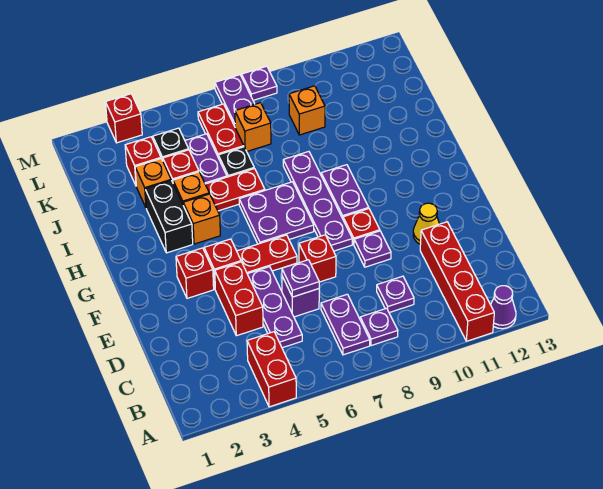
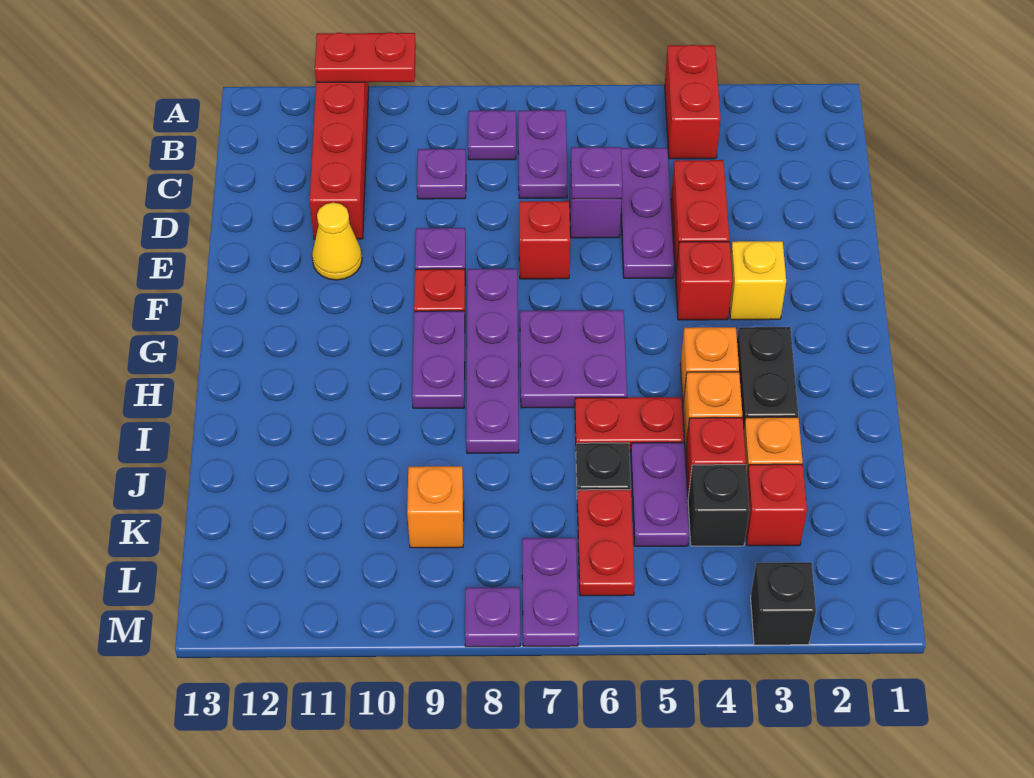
purple cone A12 level 1 -> none
red brick F3 level 1 -> yellow brick F3 level 1
red plate F5:F6 level 1 -> red plate A10:A11 level 2
orange brick K7 level 1 -> none
red brick M3 level 1 -> black brick M3 level 1

